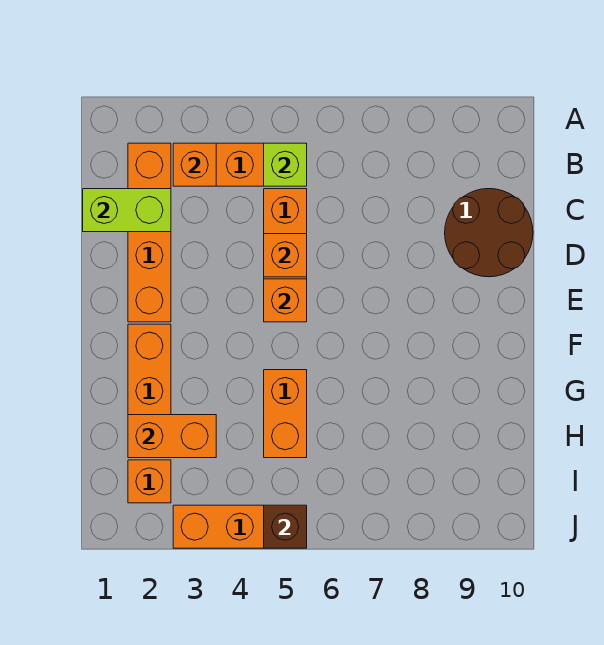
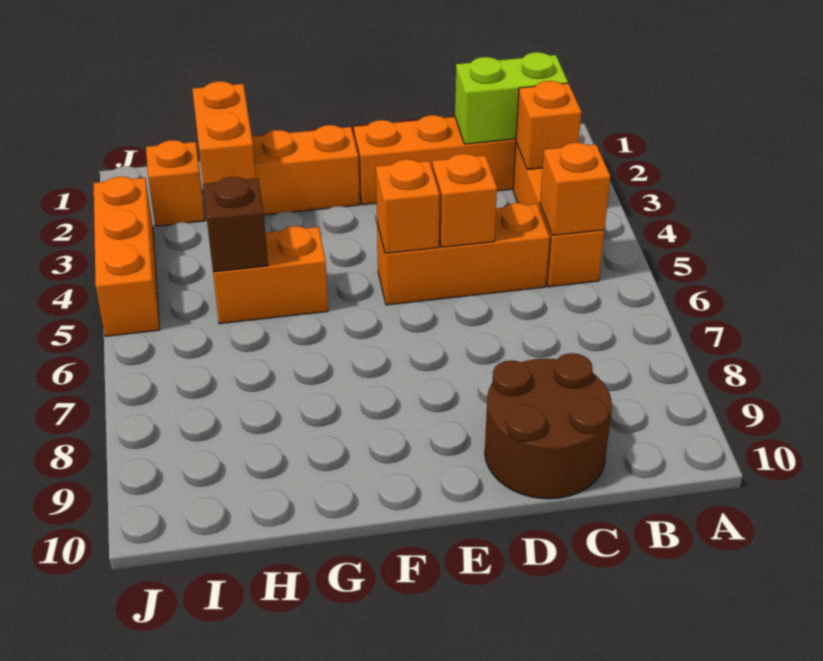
lime brick B5 level 2 -> orange brick B5 level 2
lime brick C1:C2 level 2 -> lime brick B2:C2 level 2
brown brick J5 level 2 -> brown brick H5 level 2

